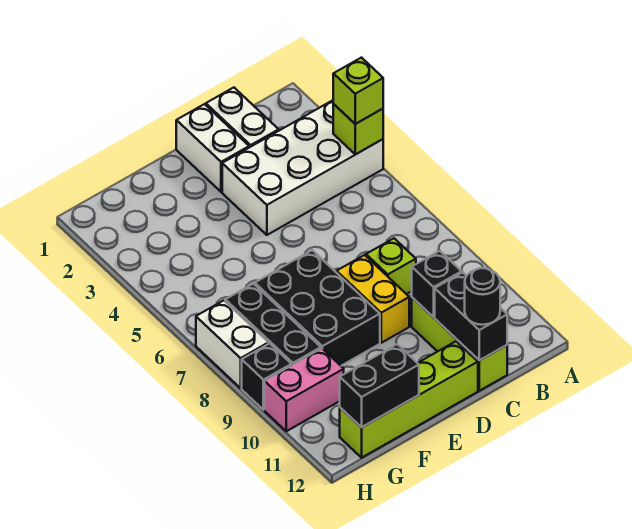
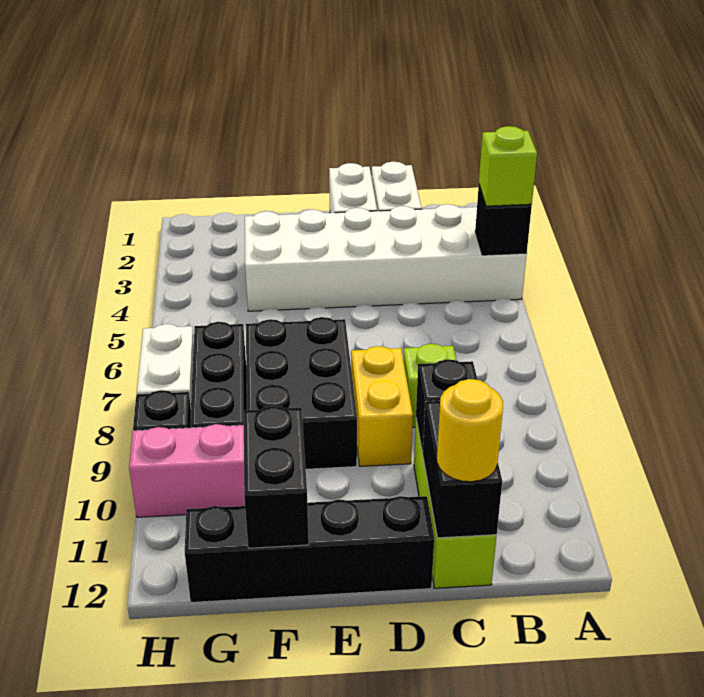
white brick A3:D4 level 1 -> white brick A3:F4 level 1
lime brick A4 level 2 -> black brick A4 level 2
black round brick C12 level 3 -> yellow round brick C12 level 3
lime brick D12:G12 level 1 -> black brick D12:G12 level 1
black brick F12:G12 level 2 -> black brick F11:F12 level 2

